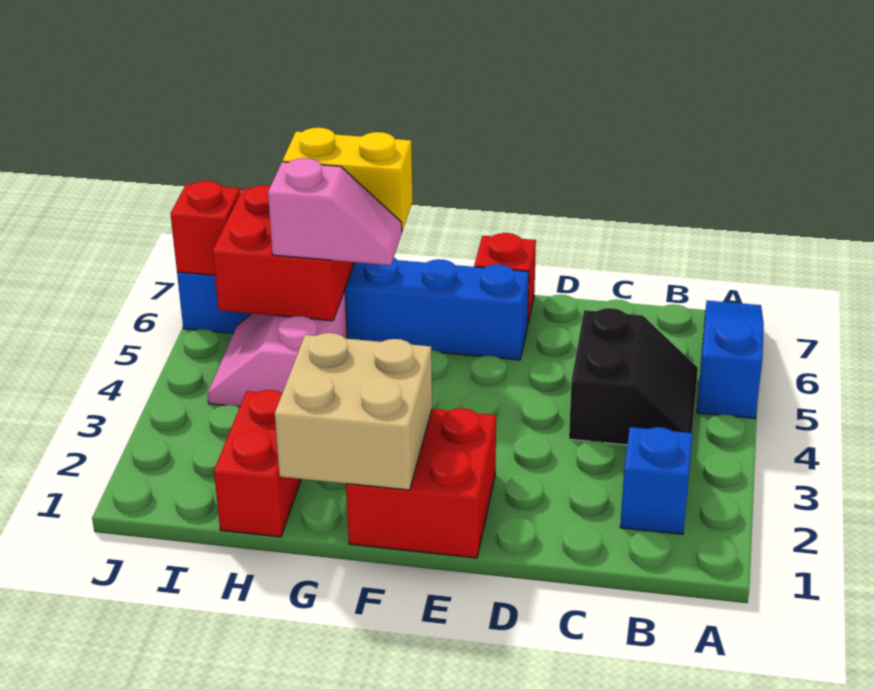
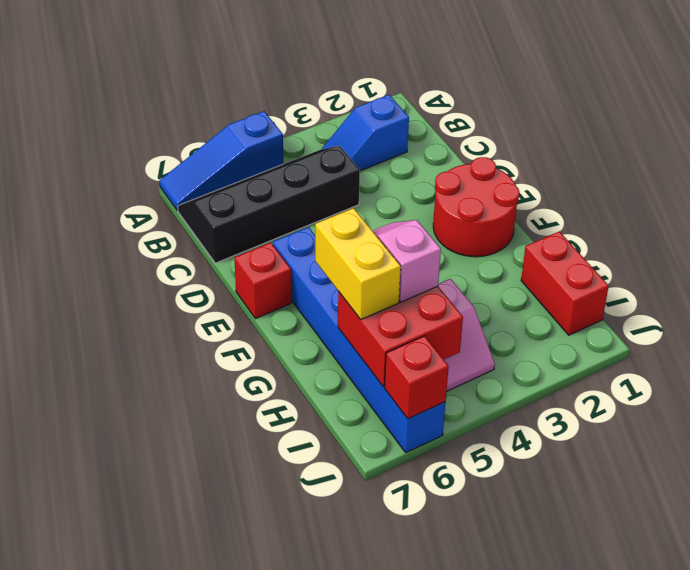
black slope B4:C5 level 1 top C -> black slope B4:C7 level 1 top C
red brick E1:F2 level 1 -> red round brick E1:F2 level 1
tan brick F1:G2 level 2 -> none
red brick H1:H2 level 1 -> red brick H1:I1 level 1

